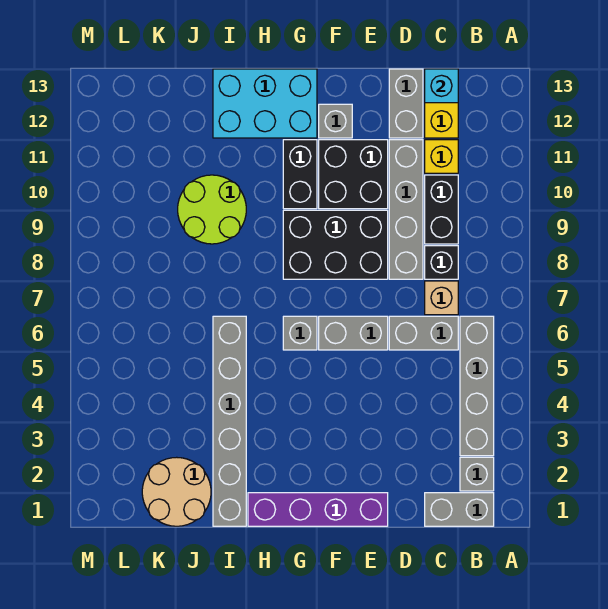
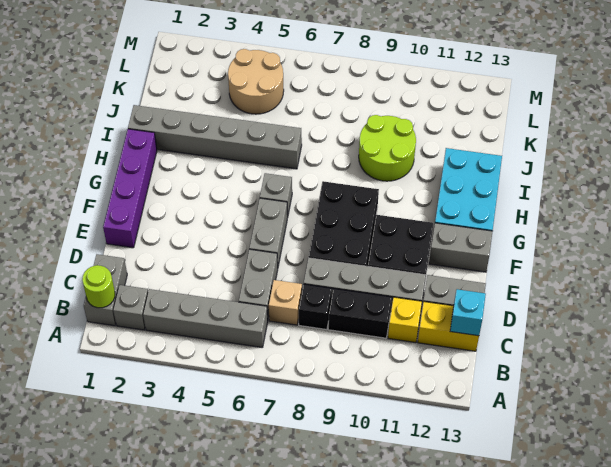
none -> lime round brick B1 level 2
grey brick F12 level 1 -> grey brick F12:F13 level 1
black brick G10:G11 level 1 -> none
tan round brick J1:K2 level 1 -> tan round brick K4:L5 level 1

